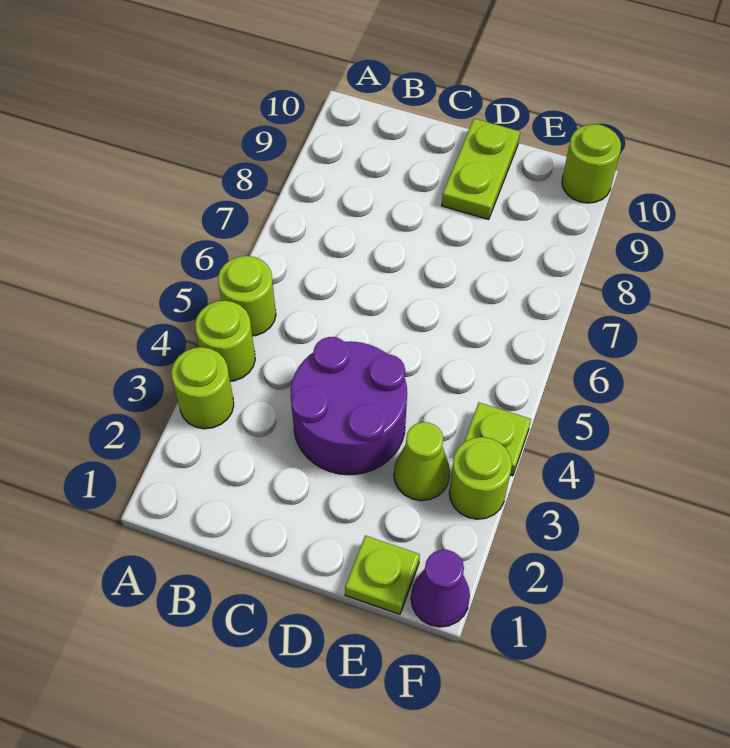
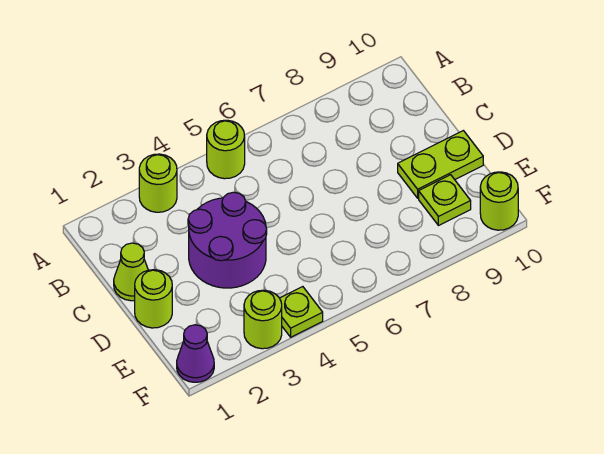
lime round brick A4 level 1 -> lime round brick D1 level 1
lime plate E1 level 1 -> lime plate E9 level 1
lime cone E3 level 1 -> lime cone C1 level 1

